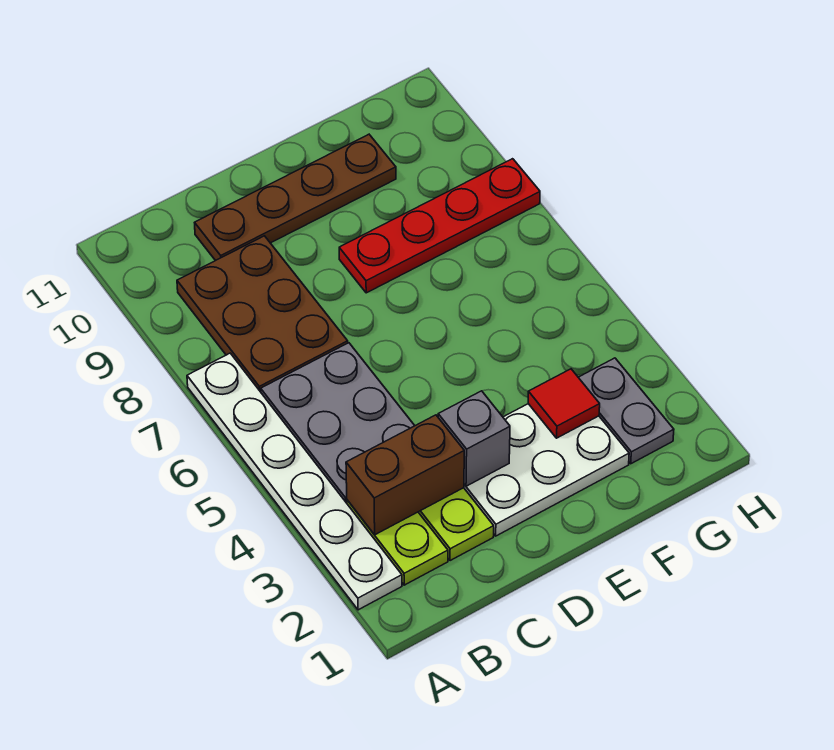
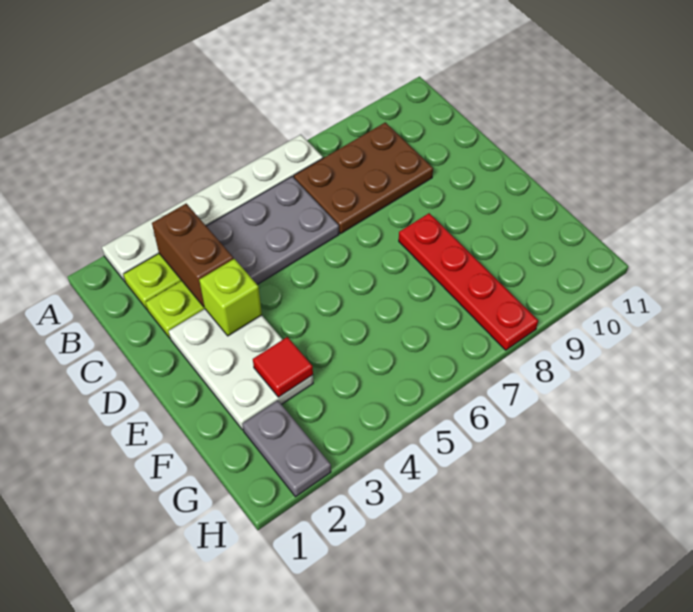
brown plate C10:F10 level 1 -> none
grey brick D3 level 2 -> lime brick D3 level 2
grey plate G2:G3 level 1 -> grey plate G2:H2 level 1

